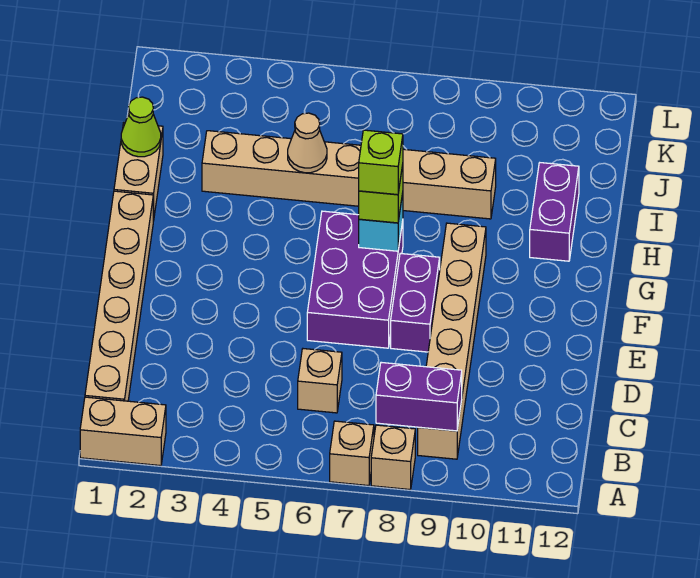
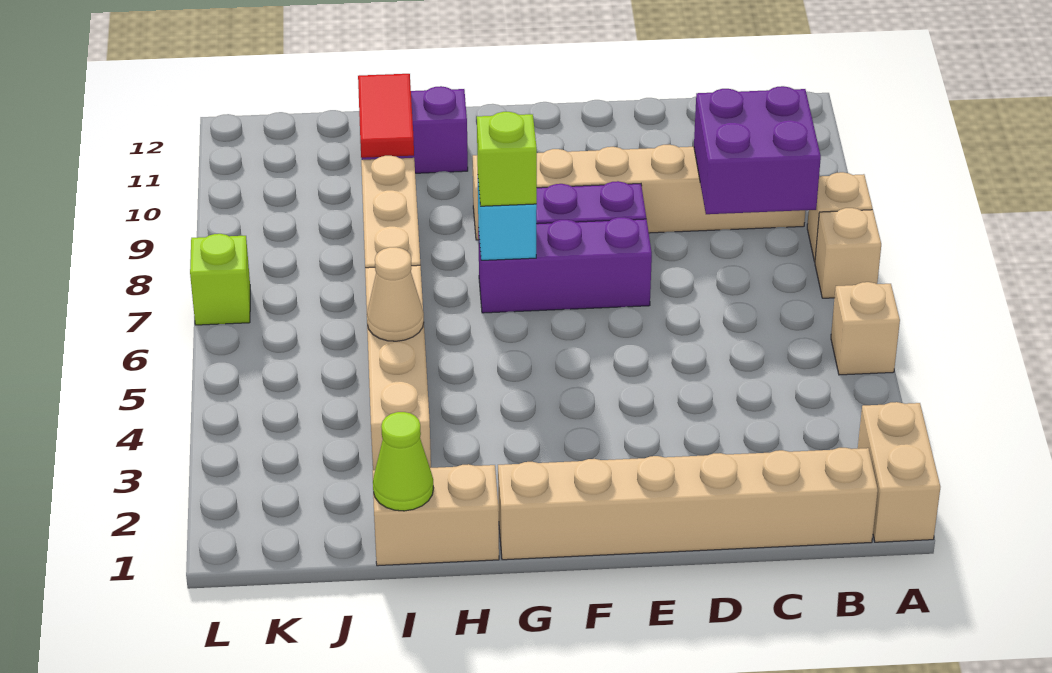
purple brick B8:B9 level 2 -> purple brick B8:C9 level 2
tan brick C6 level 1 -> tan brick A5 level 1
purple brick E6:G7 level 1 -> purple brick E7:G7 level 1
lime brick G7 level 4 -> lime brick L7 level 1
none -> red tile I10:I11 level 2

